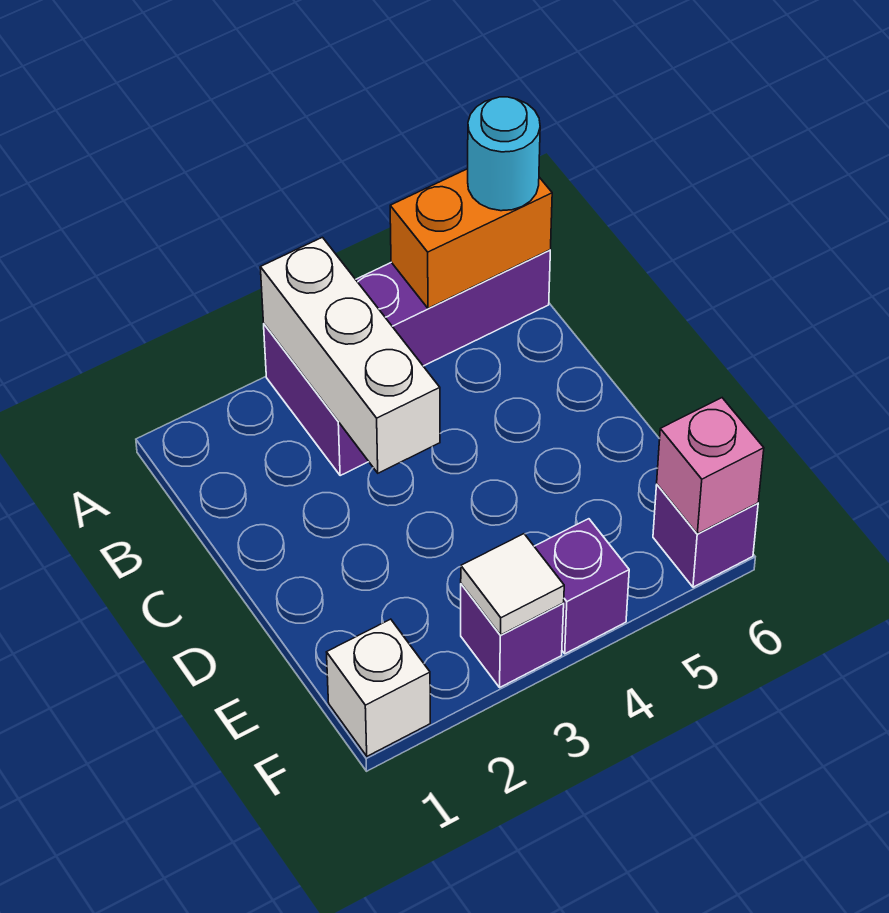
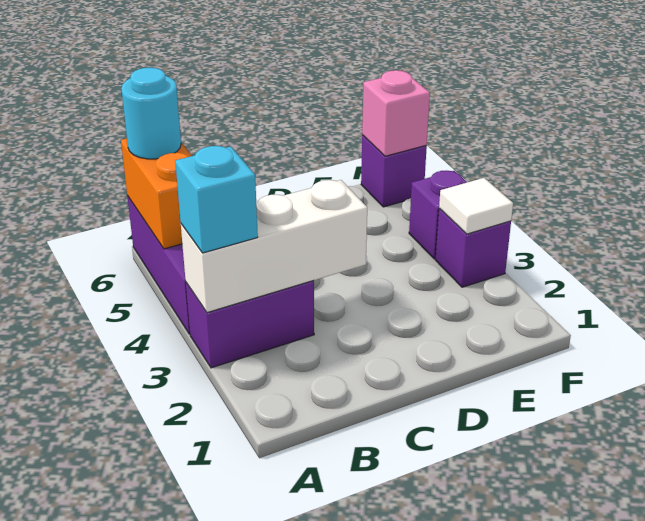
none -> cyan brick A3 level 3
white brick F1 level 1 -> none

